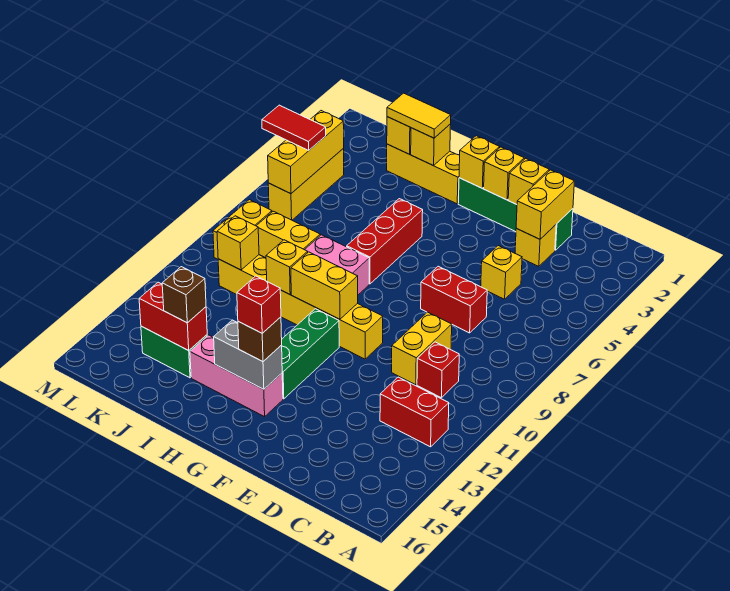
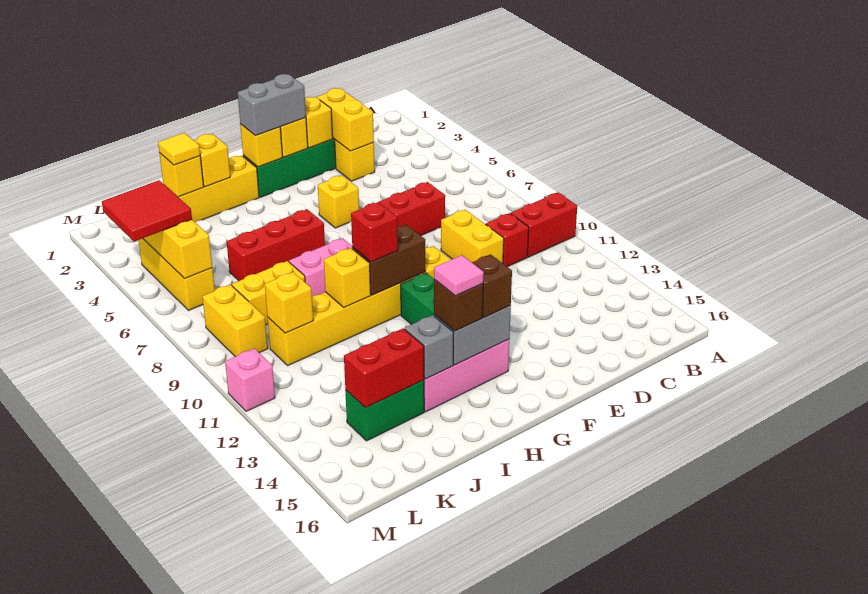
red brick B12:C12 level 1 -> red brick A10:B10 level 1
yellow brick D5 level 1 -> yellow brick F5 level 1
none -> grey brick F2:G2 level 3
yellow brick G10:H10 level 2 -> brown brick G10:H10 level 2
red brick G14 level 4 -> red brick H10 level 3
red brick H5:H7 level 1 -> red brick H6:J6 level 1
none -> pink tile H14 level 4
yellow tile I2:J2 level 3 -> yellow tile J2 level 3
none -> grey brick I14 level 2
brown brick J14 level 3 -> brown brick H14 level 3
red tile L5:M5 level 3 -> red tile L4:M5 level 3
none -> pink brick M11 level 1

